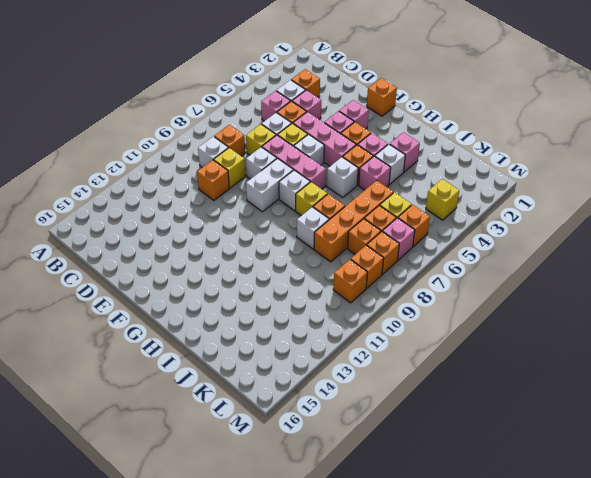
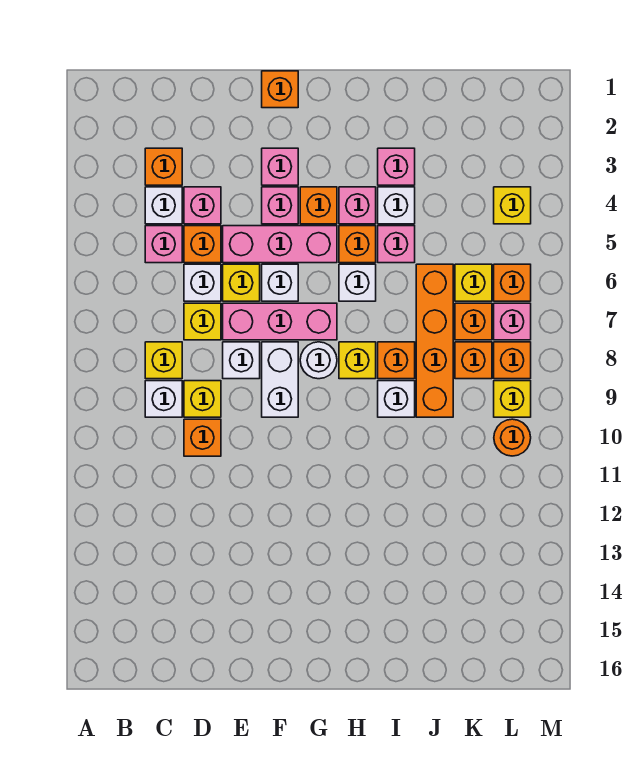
orange brick C8 level 1 -> yellow brick C8 level 1
white brick G8 level 1 -> white round brick G8 level 1
orange brick L9 level 1 -> yellow brick L9 level 1
orange brick L10 level 1 -> orange round brick L10 level 1

